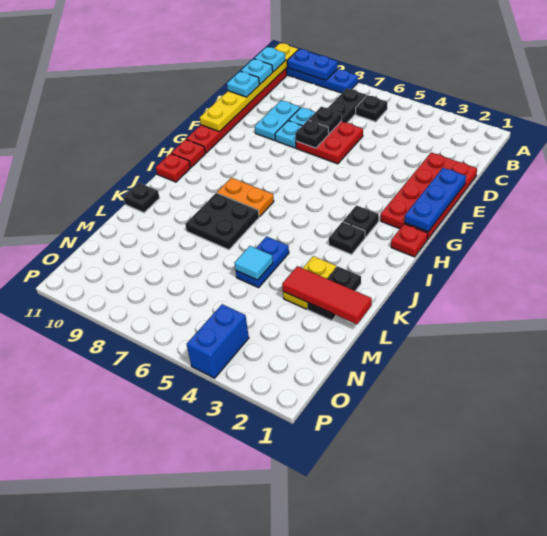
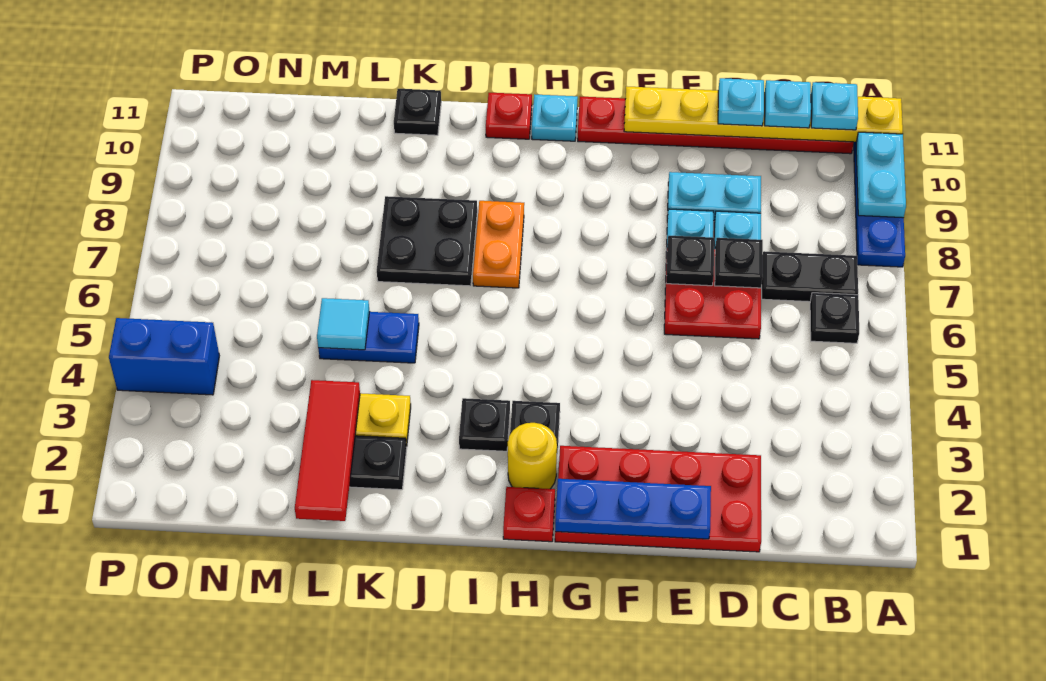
blue plate A9:A10 level 2 -> cyan plate A9:A10 level 2
none -> yellow round brick H2 level 1
red plate H11 level 1 -> cyan plate H11 level 1

